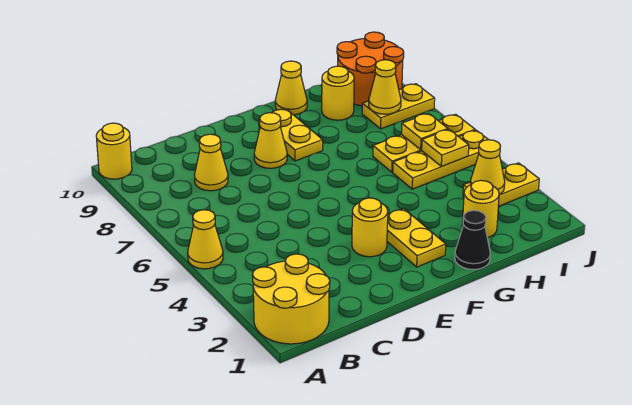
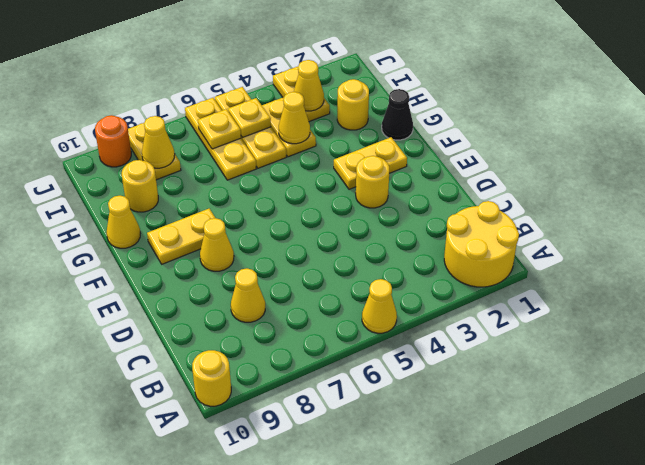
none -> yellow plate H4:I4 level 1
none -> yellow cone H4 level 2
orange round brick I9:J10 level 1 -> orange round brick J9 level 1

